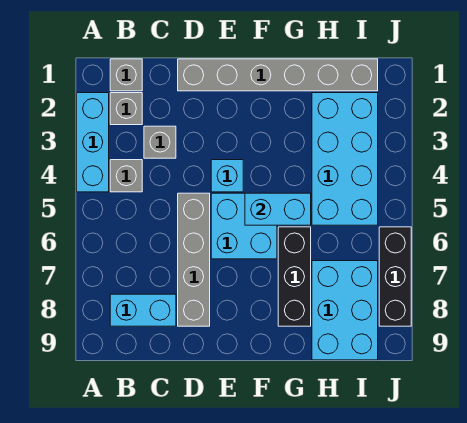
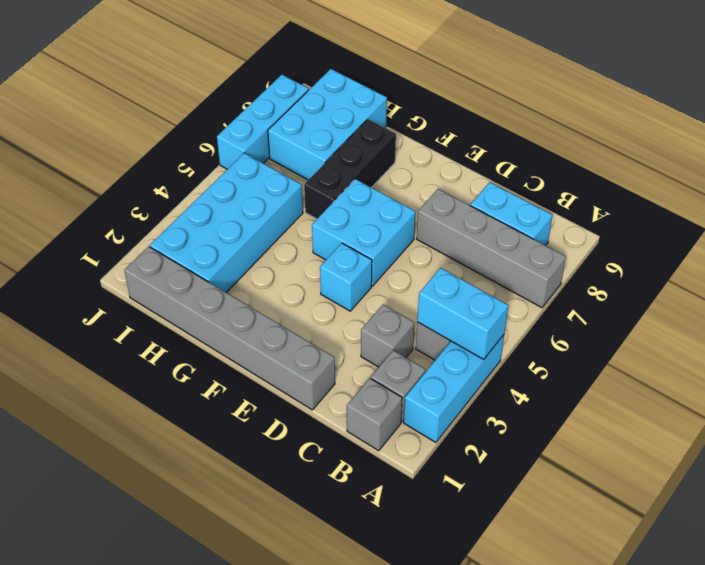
grey brick D5:D8 level 1 -> grey brick A7:D7 level 1
cyan brick F5:G5 level 2 -> cyan brick A4:B4 level 2
black brick J6:J8 level 1 -> cyan brick J6:J8 level 1

